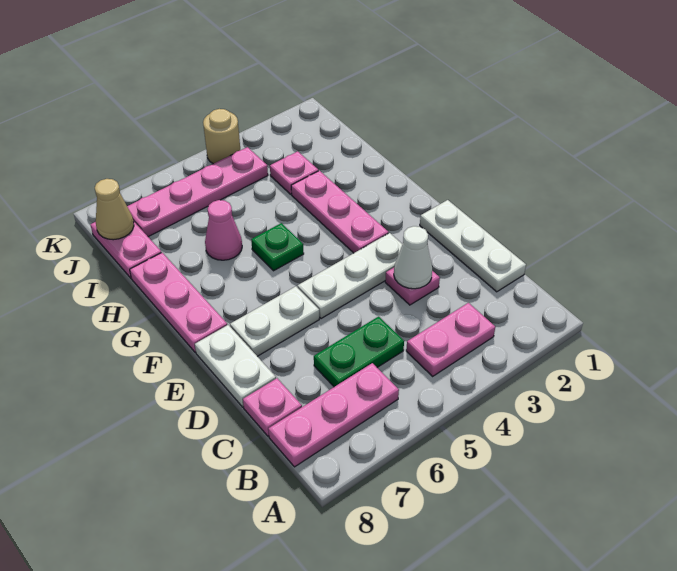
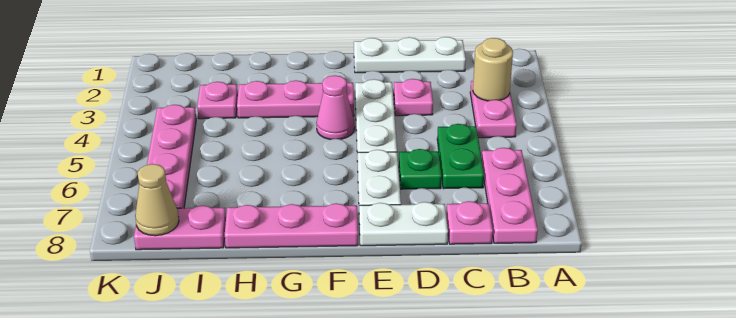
white cone D3 level 2 -> none
green plate G5 level 1 -> green plate D6 level 1
pink cone H6 level 1 -> pink cone F4 level 1
tan round brick K4 level 1 -> tan round brick B3 level 2

